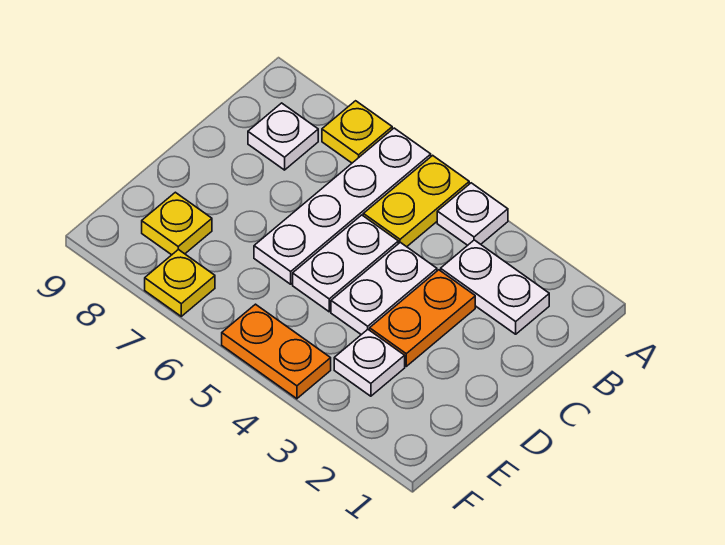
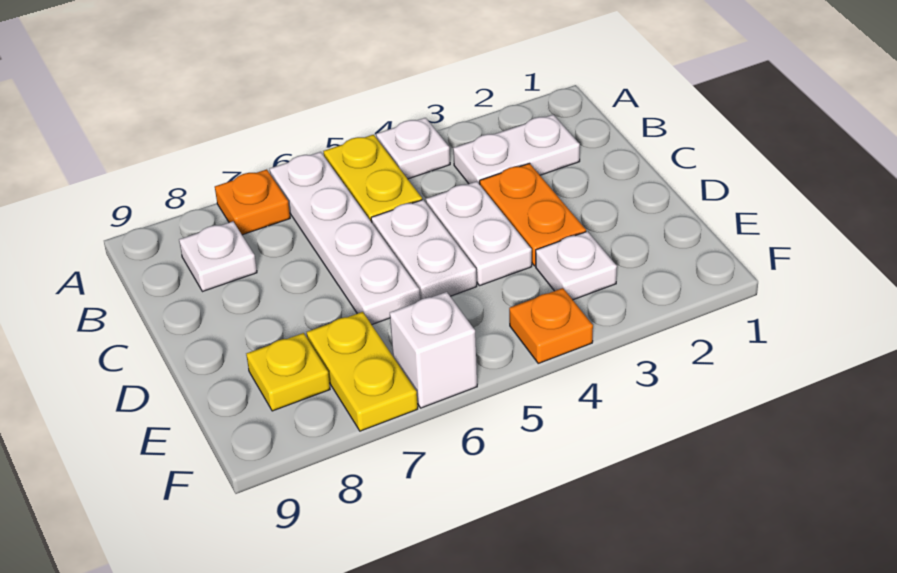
yellow plate A7 level 1 -> orange plate A7 level 1
orange plate F4:F5 level 1 -> orange plate F4 level 1
none -> white brick F6 level 1
yellow plate F7 level 1 -> yellow plate E7:F7 level 1

